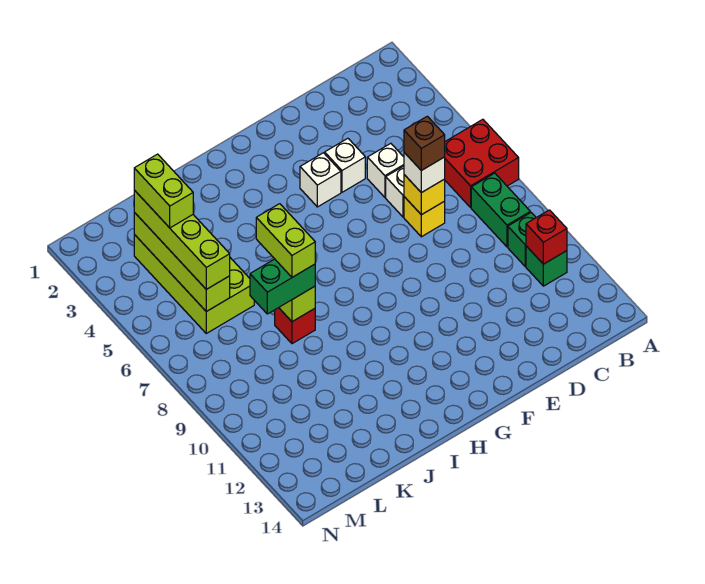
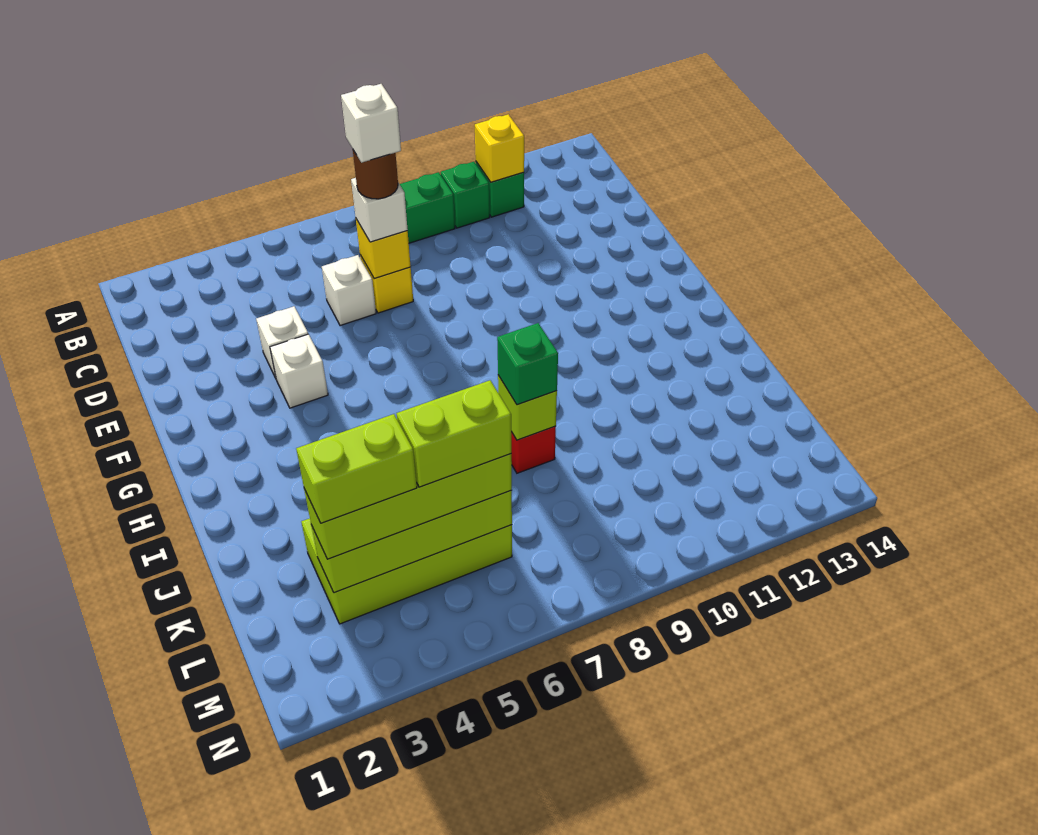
red brick A6:B7 level 1 -> none
red brick B11 level 2 -> yellow brick B11 level 2
white brick D5 level 1 -> white brick D7 level 5
brown brick D7 level 4 -> brown round brick D7 level 4
lime brick J7:J8 level 4 -> lime brick L5:L6 level 4
green brick J8:K8 level 3 -> green brick J8 level 3

